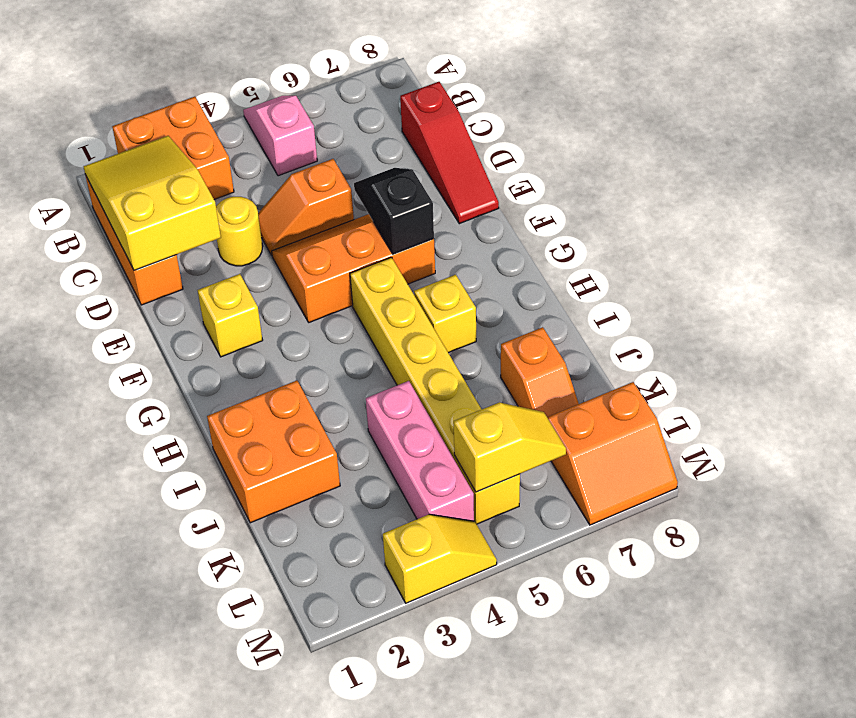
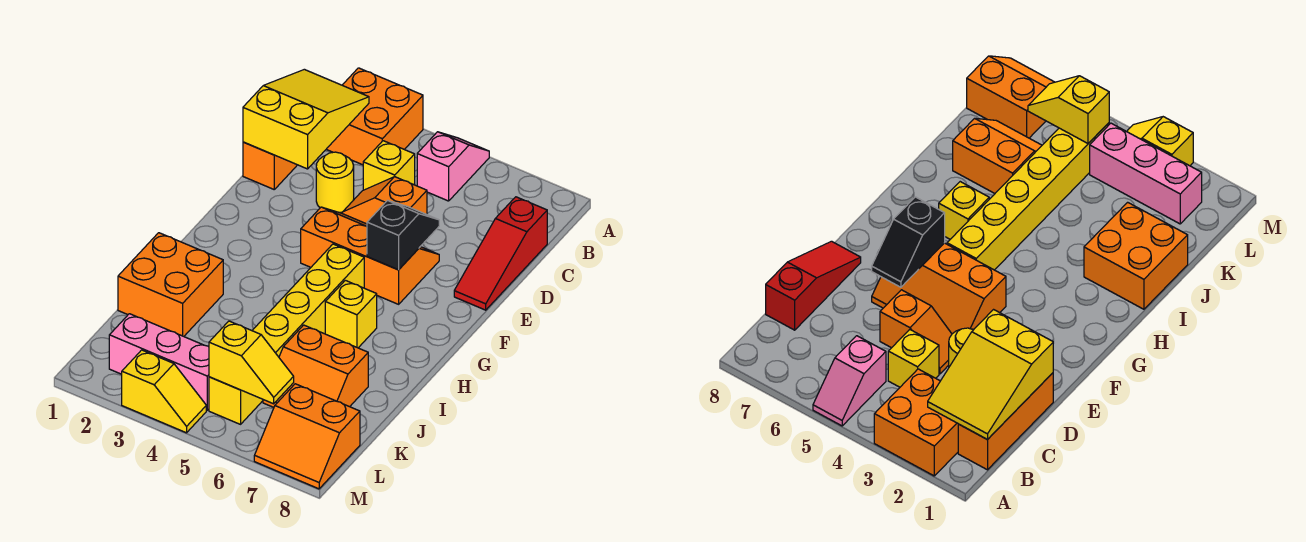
yellow brick F2 level 1 -> yellow brick C4 level 1
pink brick J4:L4 level 1 -> pink brick L2:L4 level 1
orange slope J7:K7 level 1 top J -> orange slope J6:K7 level 1 top J

